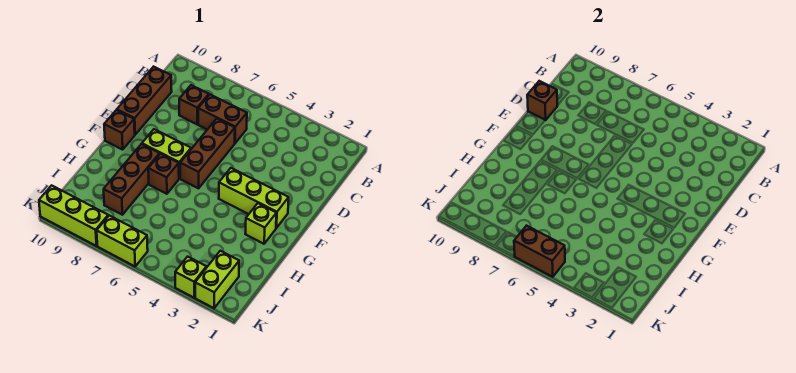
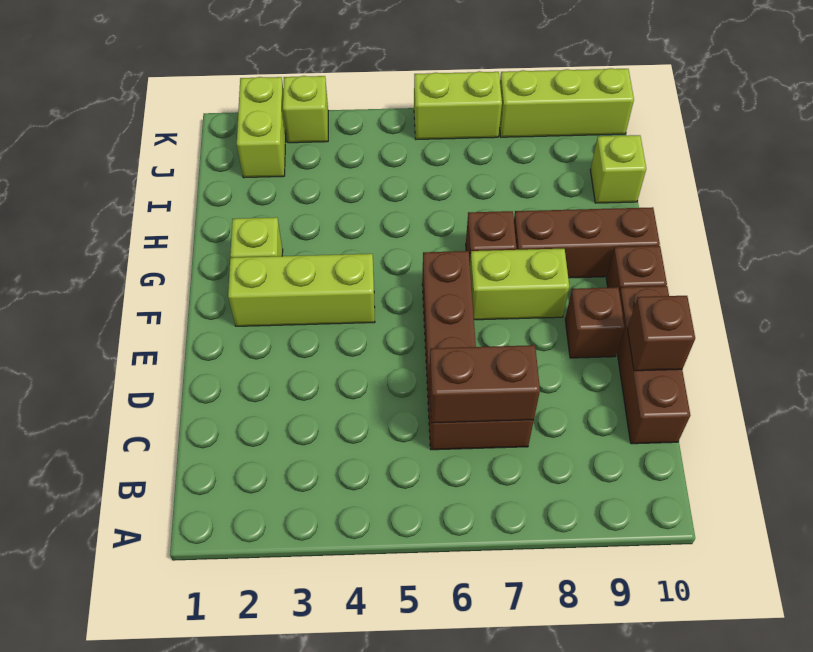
brown brick C8 level 1 -> brown brick E9 level 1
brown brick G8:I8 level 1 -> brown brick G8:G10 level 1
none -> lime brick I10 level 1
brown brick K5:K6 level 2 -> brown brick C6:C7 level 2

